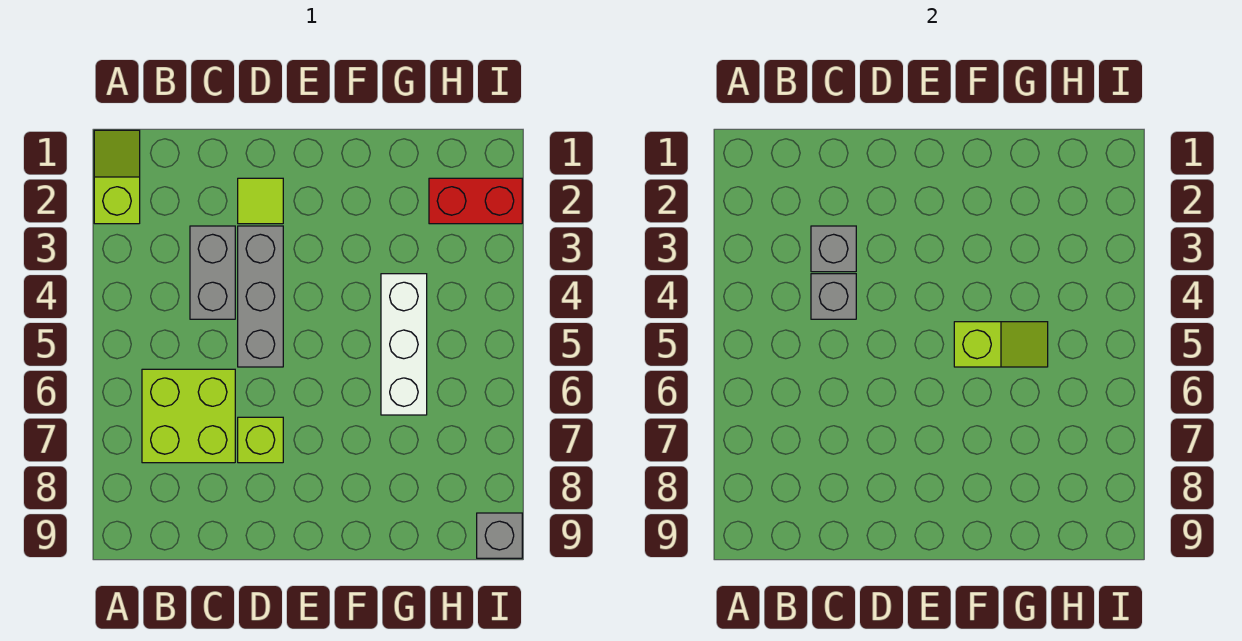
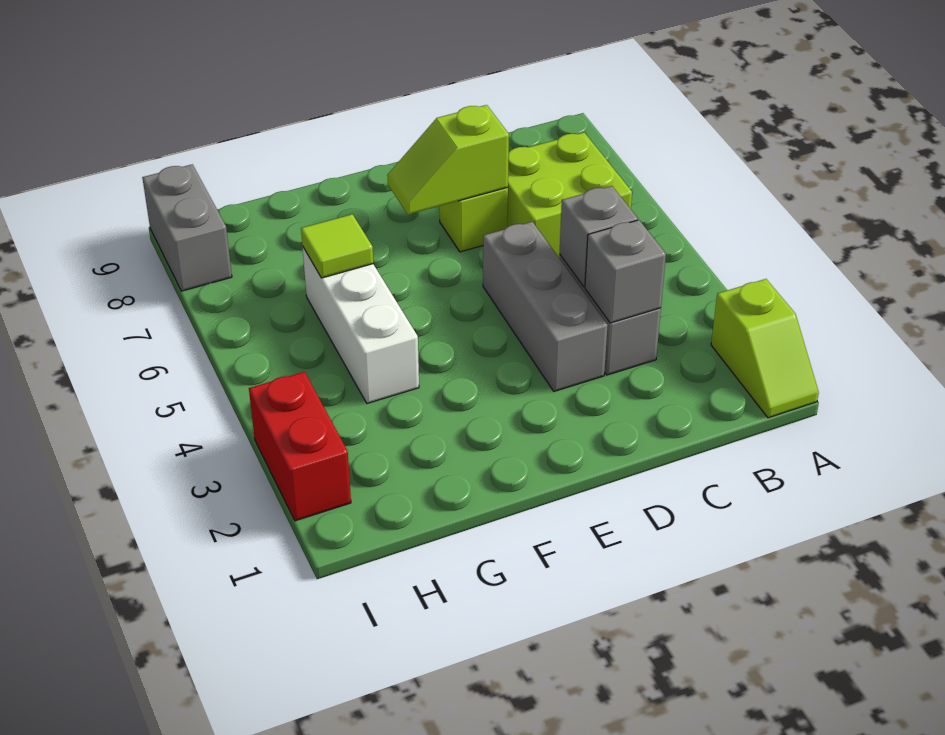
lime tile D2 level 1 -> lime tile G6 level 2
lime slope F5:G5 level 2 top F -> lime slope D7:E7 level 2 top D
red brick H2:I2 level 1 -> red brick I2:I3 level 1
grey brick I9 level 1 -> grey brick I8:I9 level 1

